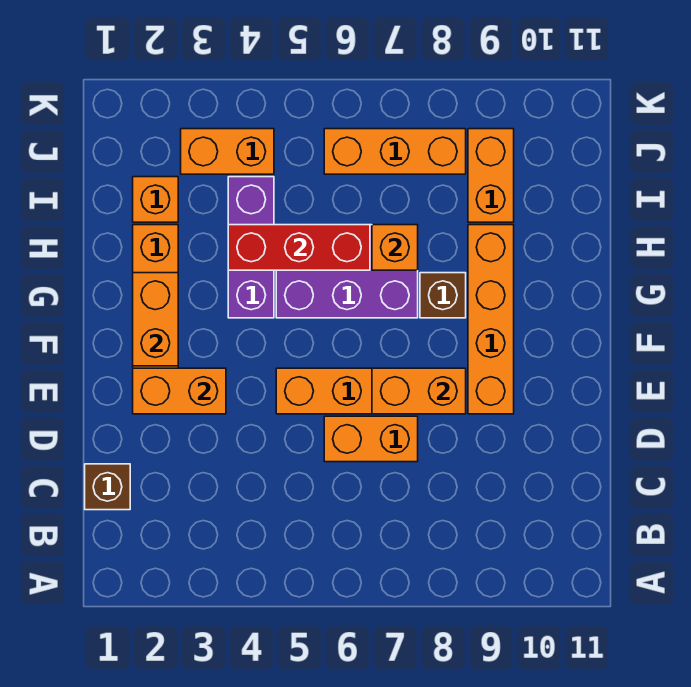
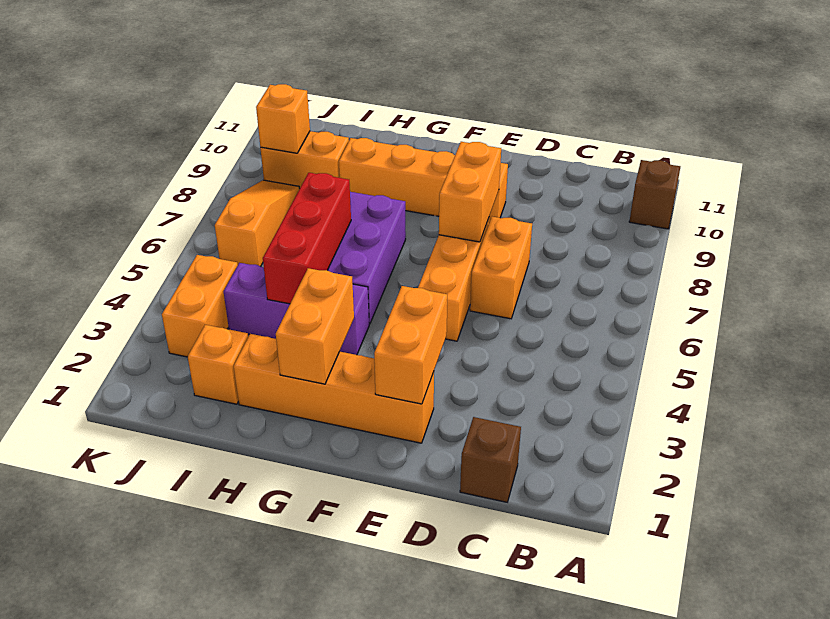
orange brick F2:G2 level 2 -> orange brick G2:G3 level 2
brown brick G8 level 1 -> brown brick A10 level 1
orange brick H7 level 2 -> orange brick J9 level 2
orange brick J6:J8 level 1 -> orange slope J6:J8 level 1 top 6

